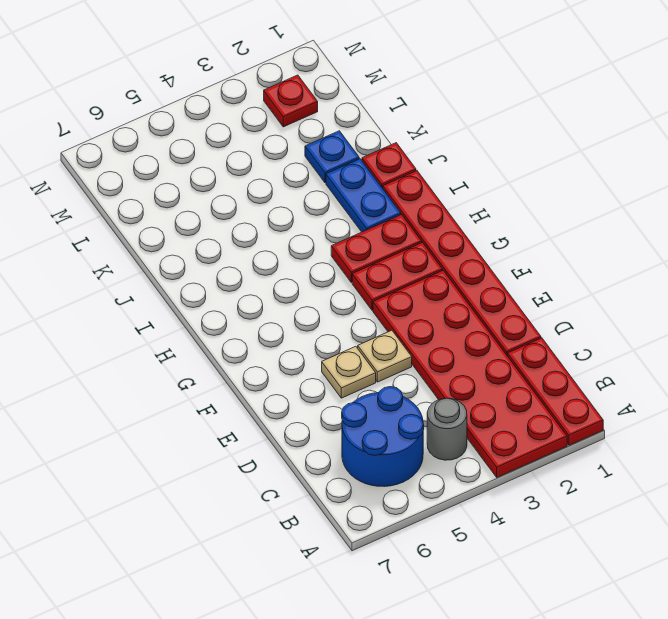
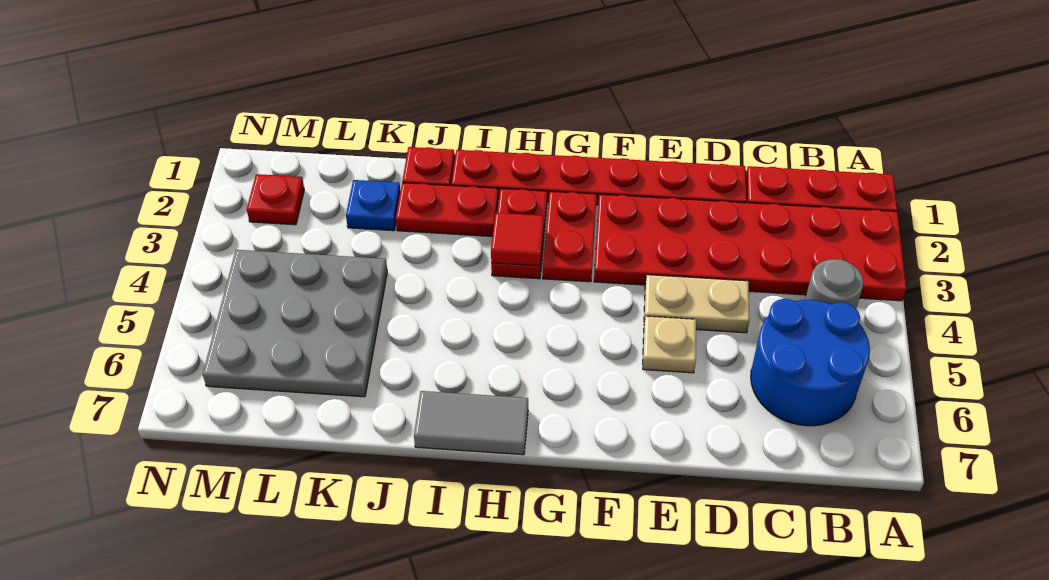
tan plate E4 level 1 -> tan plate D4:E4 level 1
none -> red tile H3 level 2
none -> grey tile H7:I7 level 1
blue plate I2:J2 level 1 -> red plate I2:J2 level 1
none -> grey plate K4:M6 level 1

